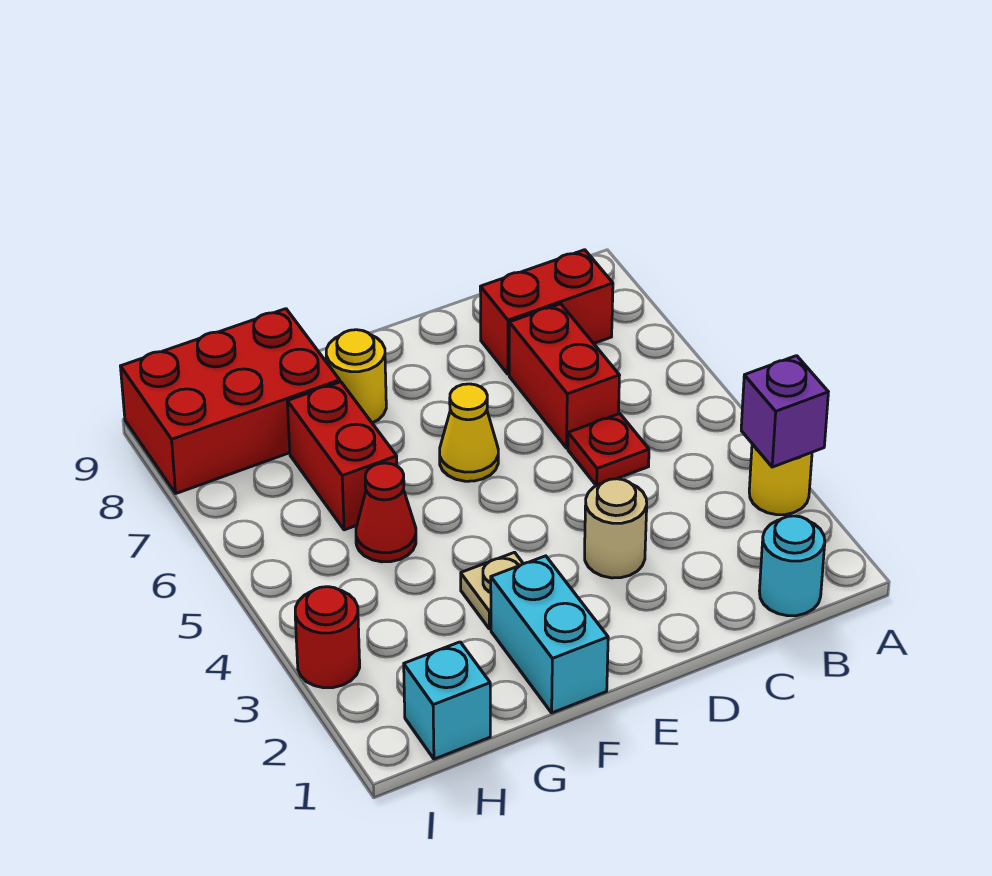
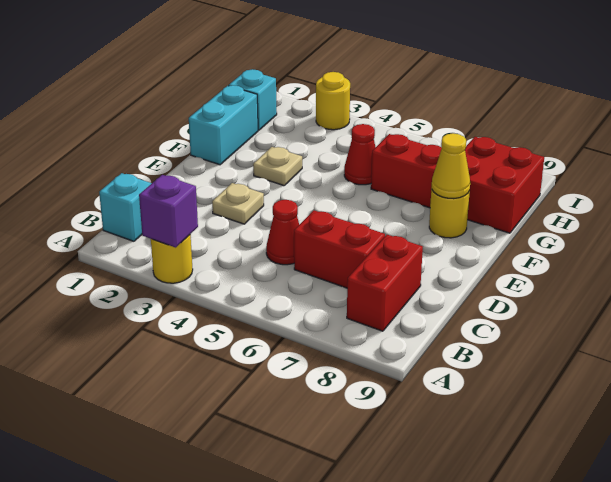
cyan round brick B1 level 1 -> cyan brick B1 level 1
red plate C5 level 1 -> red cone C5 level 1
tan round brick D3 level 1 -> tan plate D3 level 1
yellow cone E6 level 1 -> yellow cone F8 level 2
cyan brick F1:F2 level 1 -> cyan brick F1:G1 level 1
red brick G8:I9 level 1 -> red brick G8:H9 level 1
red round brick I3 level 1 -> yellow round brick I3 level 1

